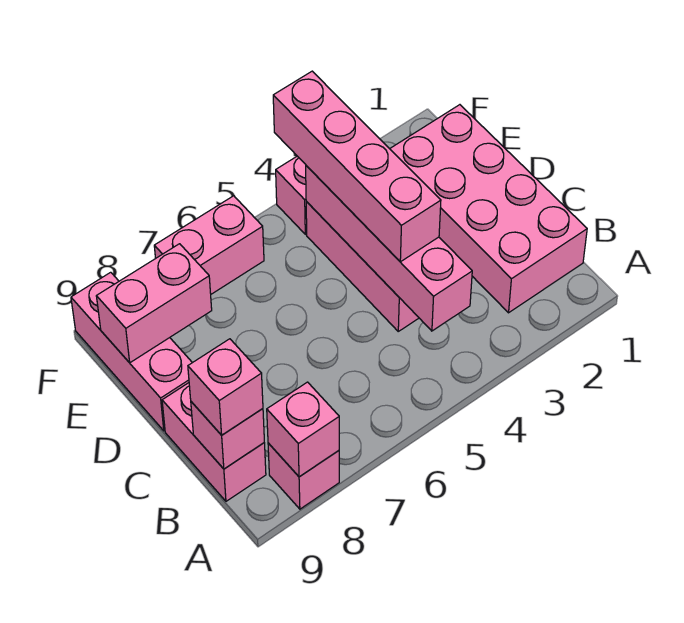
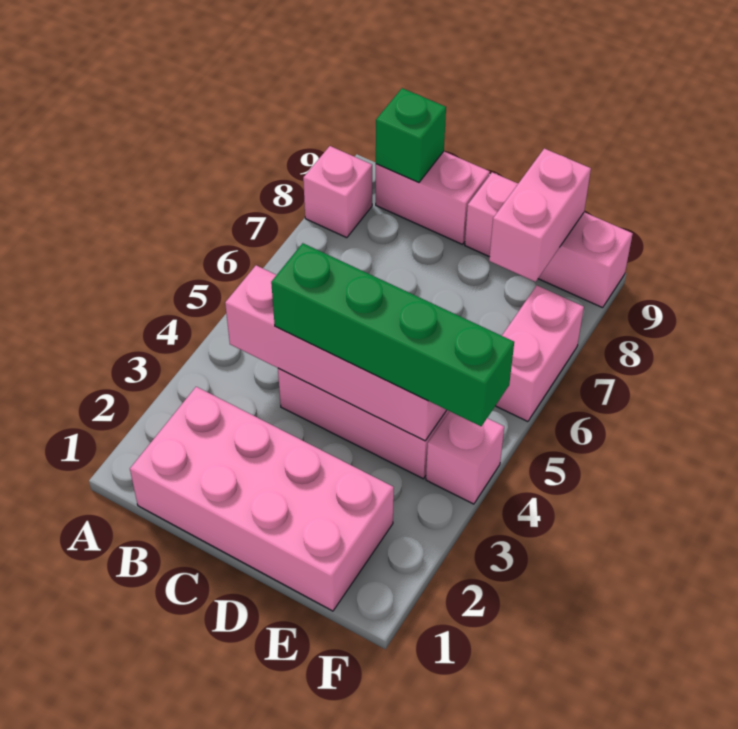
pink brick A8 level 2 -> none
pink brick B9 level 2 -> green brick B9 level 2
pink brick B9 level 3 -> none
pink brick C4:F4 level 3 -> green brick C4:F4 level 3

